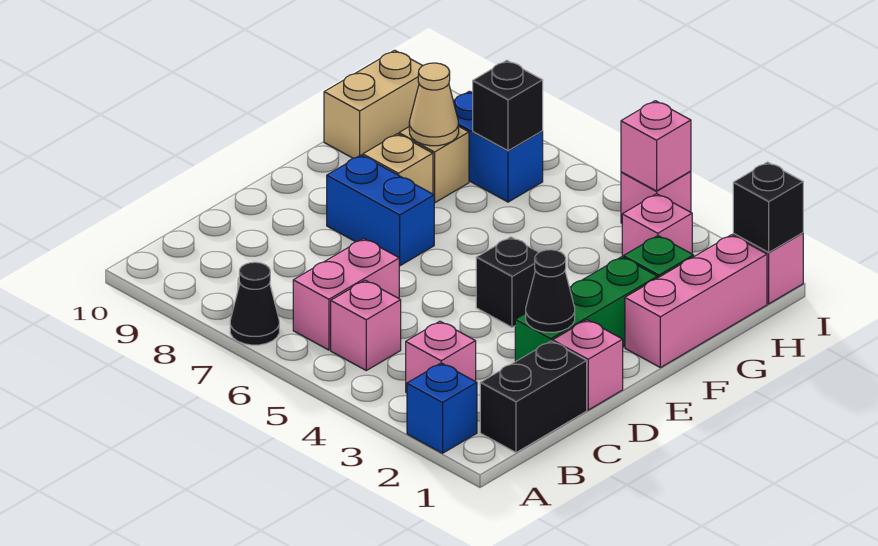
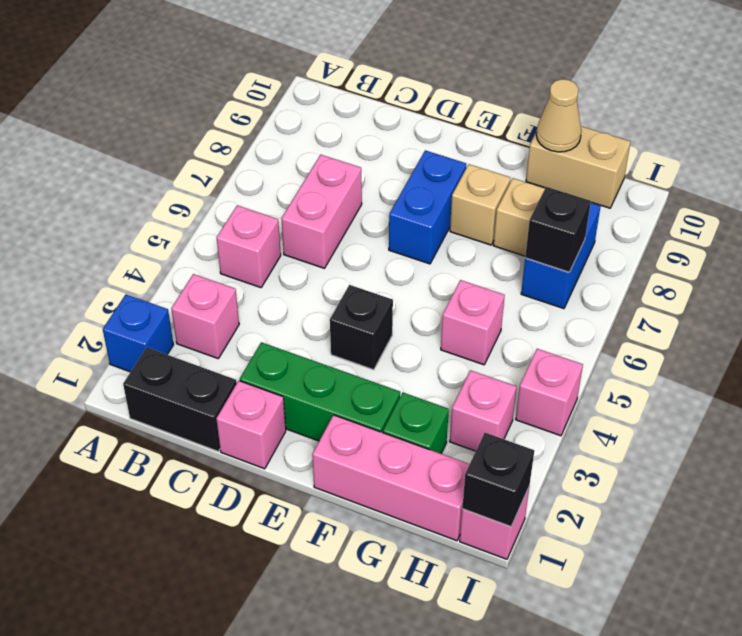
black cone A7 level 1 -> none
pink brick B6:C6 level 1 -> pink brick C6:C7 level 1
black cone D2 level 2 -> none
tan cone G8 level 2 -> tan cone G10 level 2
pink brick I4 level 2 -> pink brick G5 level 1

